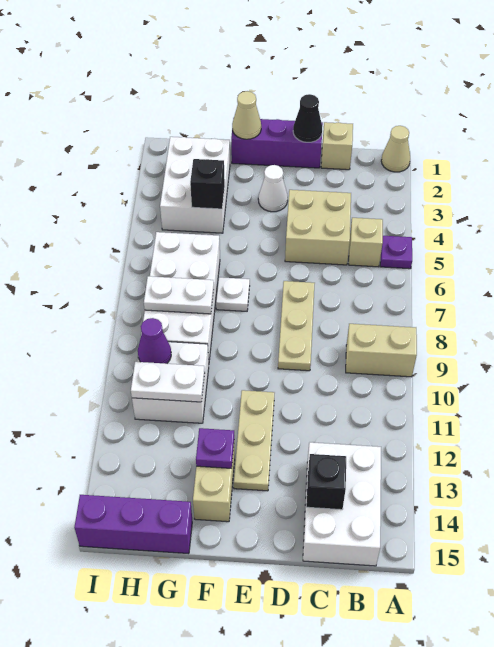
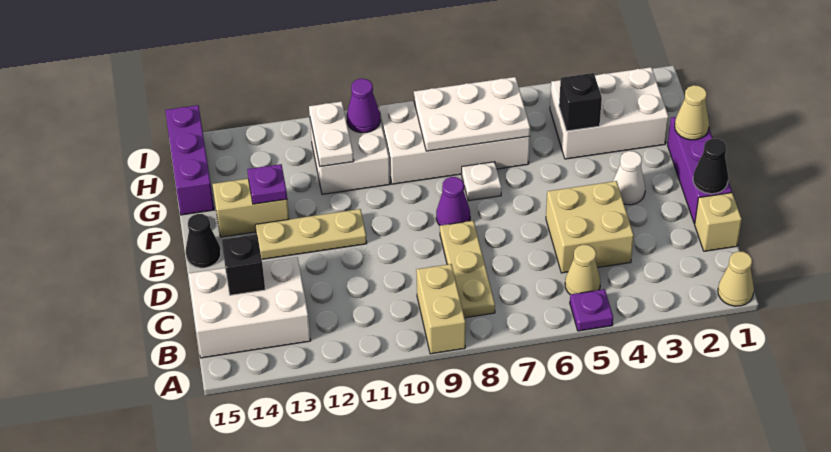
tan brick B5 level 1 -> tan cone B5 level 1
tan plate D7:D9 level 1 -> tan plate B8:D8 level 1
none -> purple cone E8 level 1
none -> black cone E15 level 1
white plate G8:H8 level 2 -> white plate G6:H8 level 2

